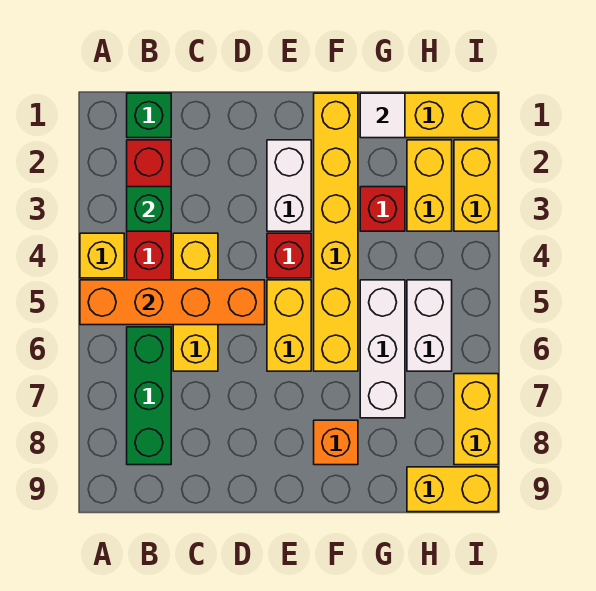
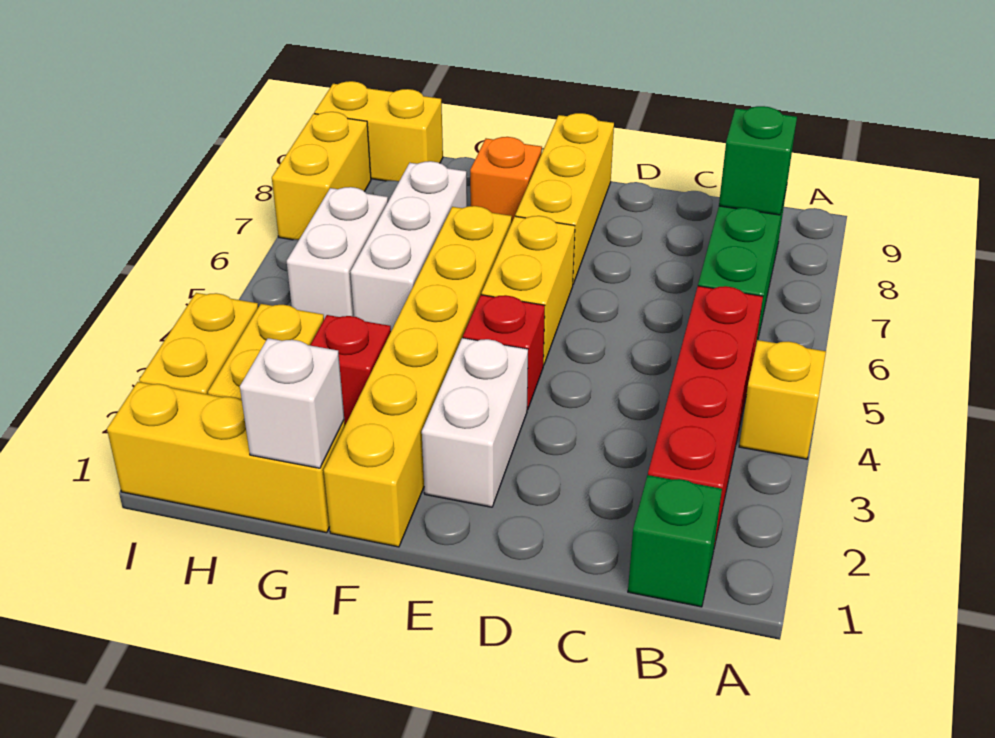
orange brick A5:D5 level 2 -> none
green brick B3 level 2 -> green brick B8 level 2
yellow brick C4:C6 level 1 -> yellow brick E7:E9 level 1
white tile G1 level 2 -> white brick G1 level 2

